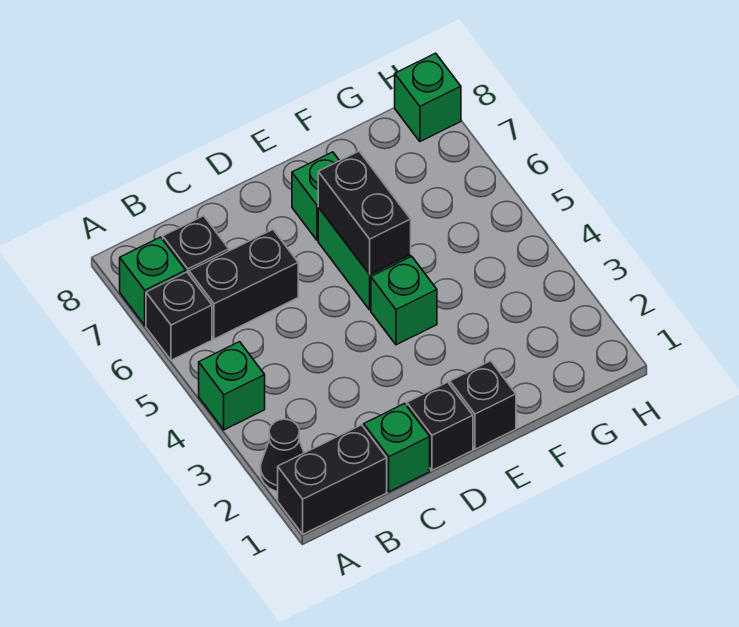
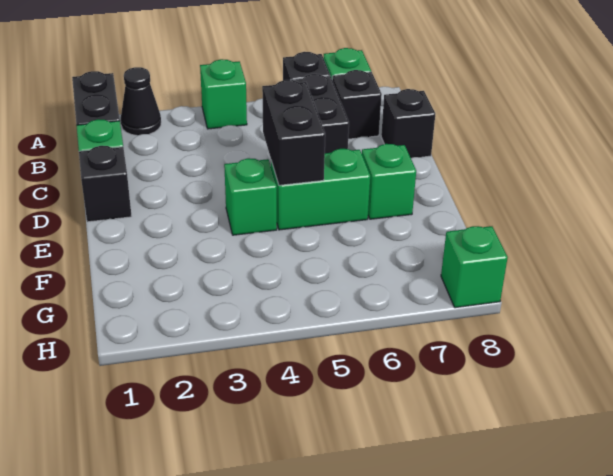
black brick E1 level 1 -> black brick C8 level 1
black brick E5:E6 level 2 -> black brick D5:E5 level 2

